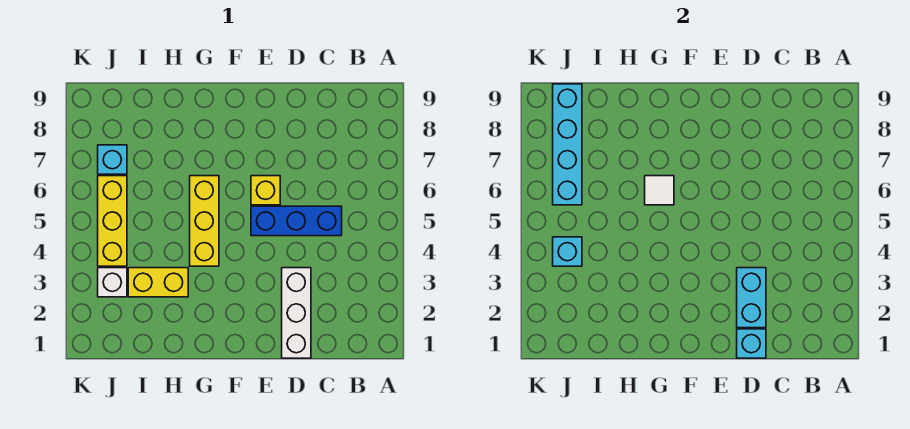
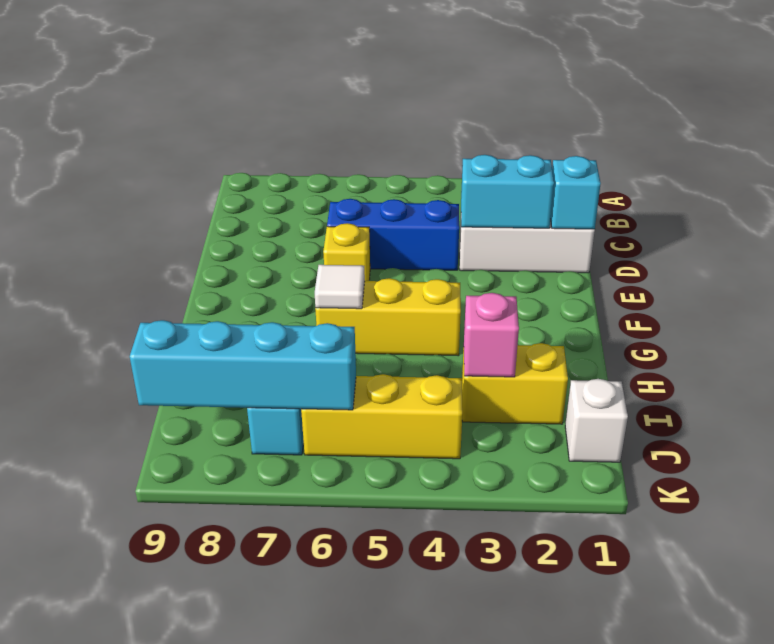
blue brick C5:E5 level 1 -> blue brick D4:D6 level 1
yellow brick H3:I3 level 1 -> yellow brick I2:I3 level 1
none -> pink brick I3 level 2
white brick J3 level 1 -> white brick J1 level 1
cyan brick J4 level 2 -> none

